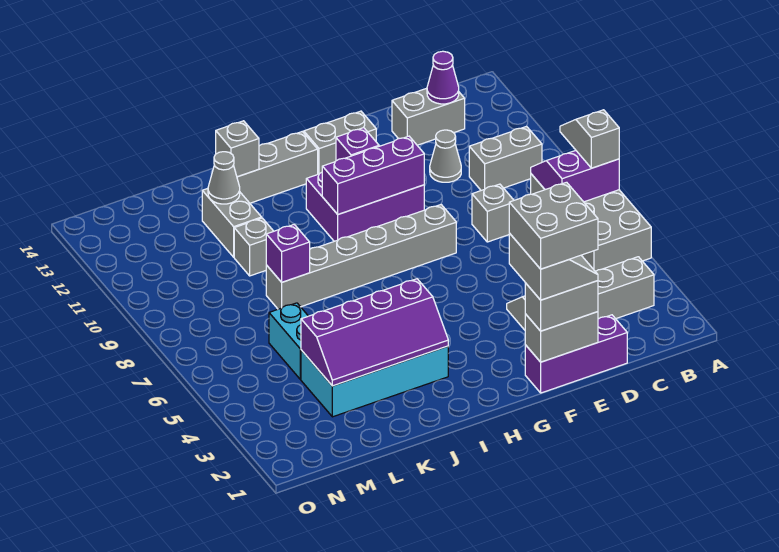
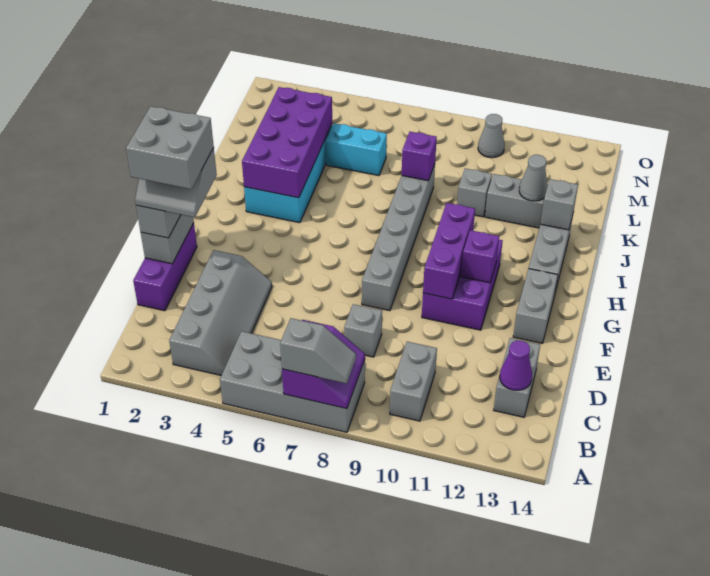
grey cone D11 level 1 -> grey cone N10 level 1
purple slope I3:L4 level 2 top 4 -> purple brick I3:L4 level 2

